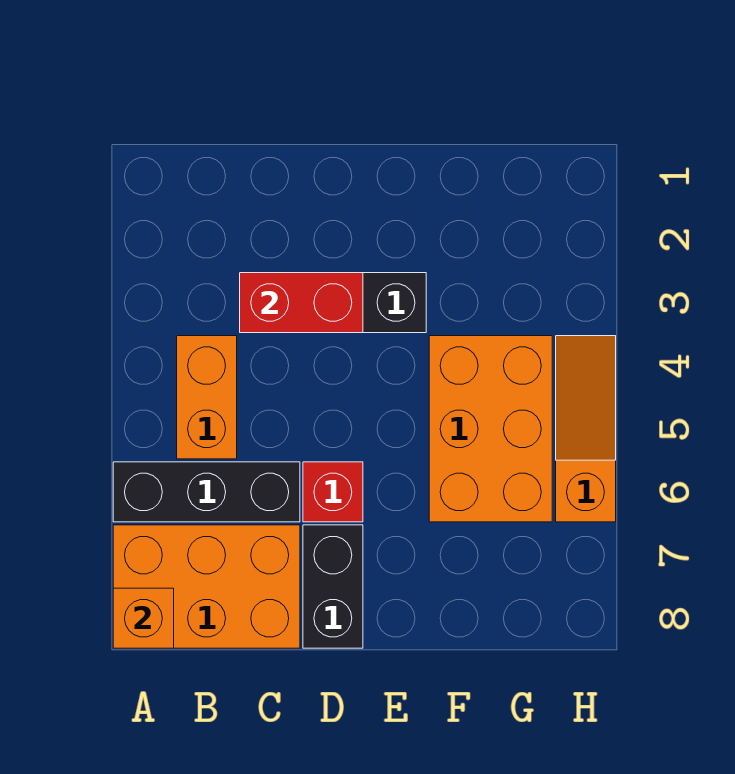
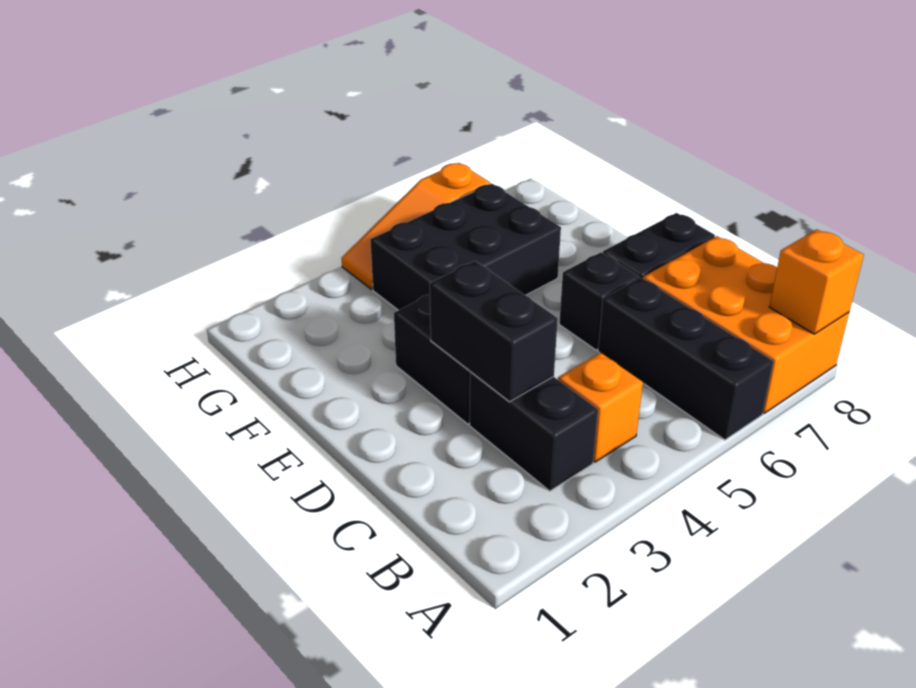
none -> black brick B3:C3 level 1
orange brick B4:B5 level 1 -> orange brick B4 level 1
red brick C3:D3 level 2 -> black brick C3:D3 level 2
red brick D6 level 1 -> black brick D6 level 1
orange brick F4:G6 level 1 -> black brick F4:G6 level 1

